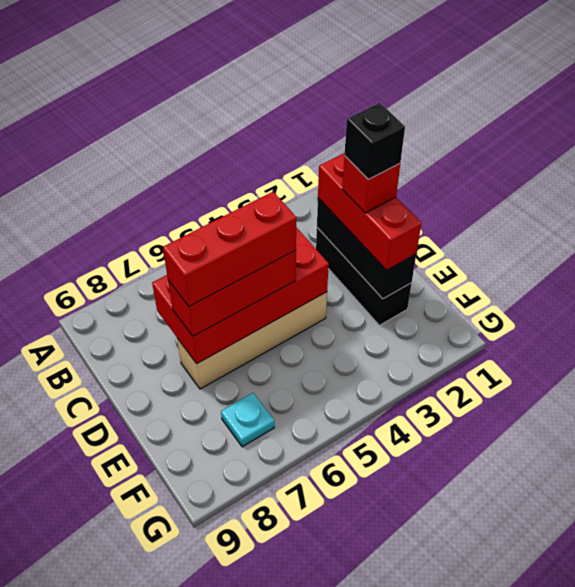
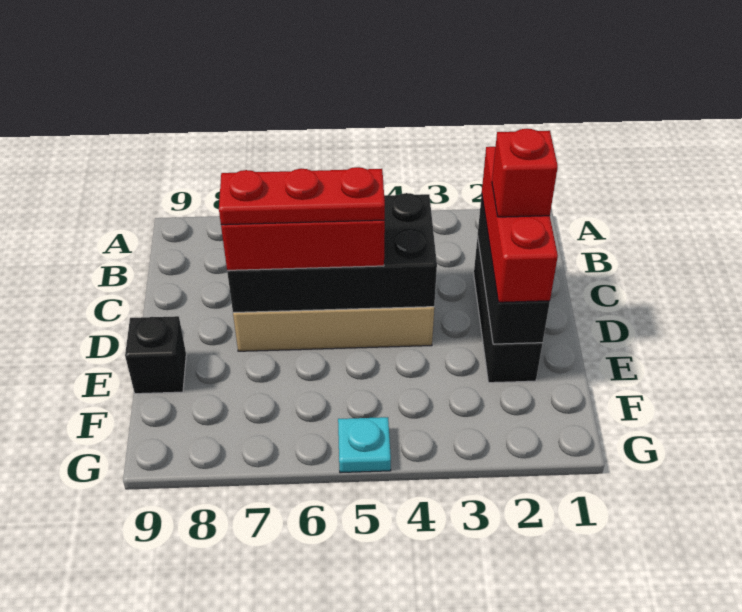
red brick C4:D7 level 2 -> black brick C4:D7 level 2
black brick D2 level 5 -> black brick E9 level 1
red brick D5:D7 level 4 -> red plate D5:D7 level 4
cyan plate F7 level 1 -> cyan plate G5 level 1

